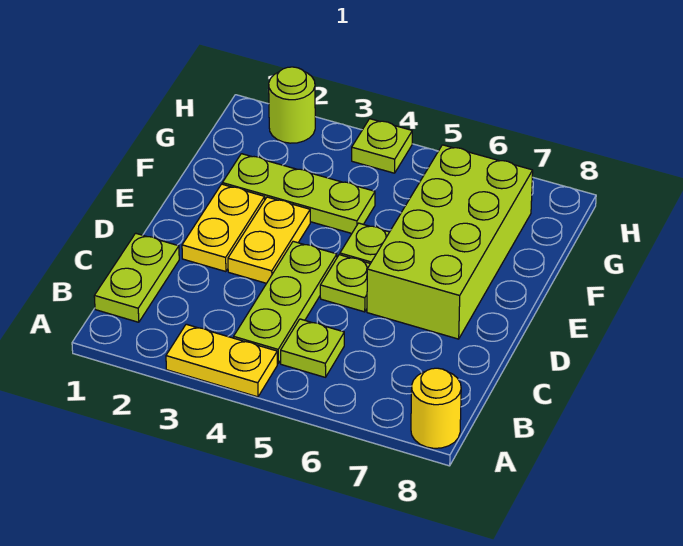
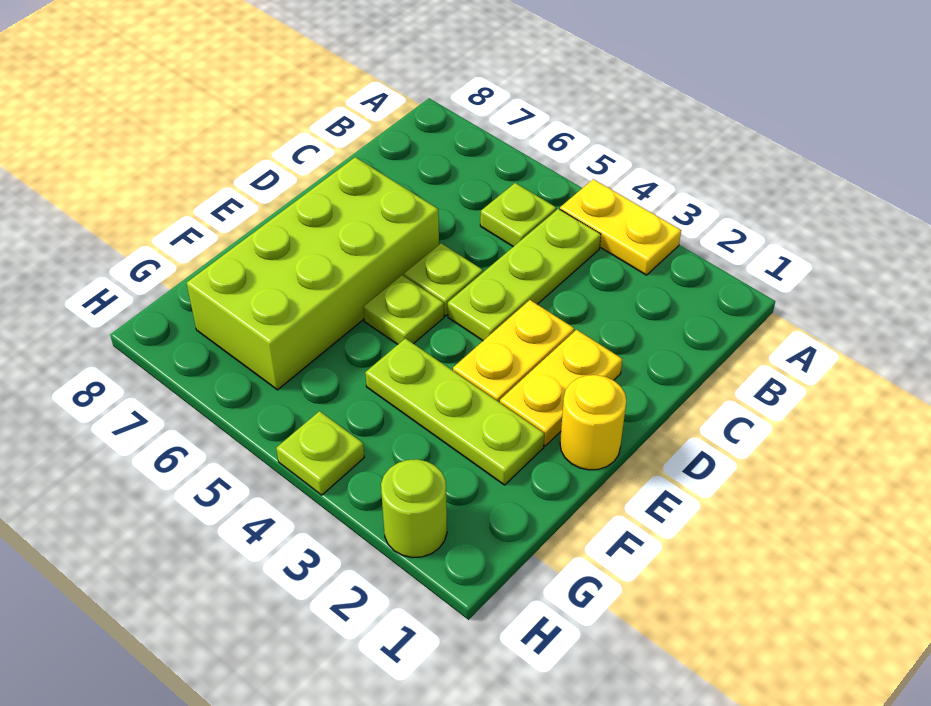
yellow round brick A8 level 1 -> yellow round brick E1 level 1
lime plate B1:C1 level 1 -> none

